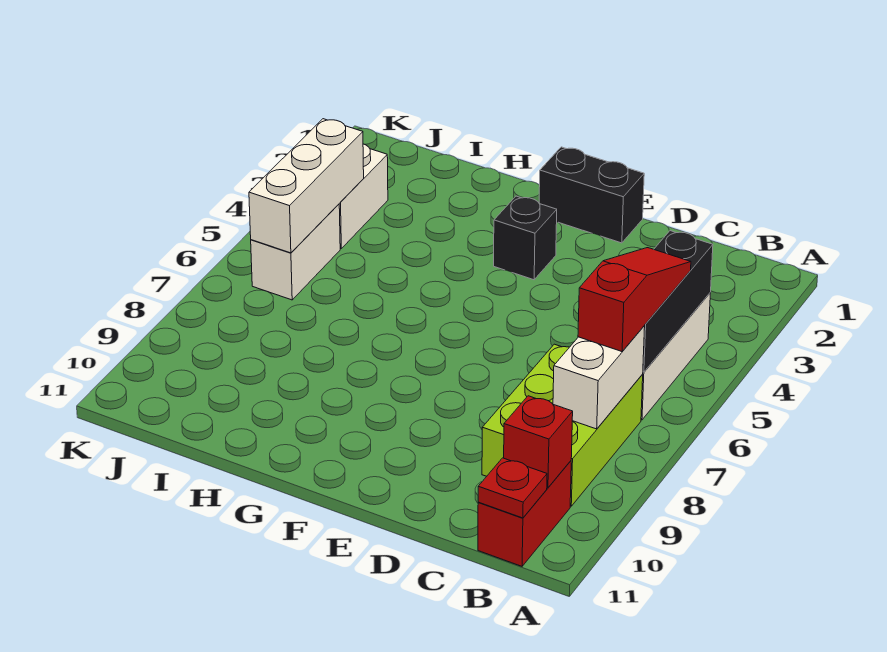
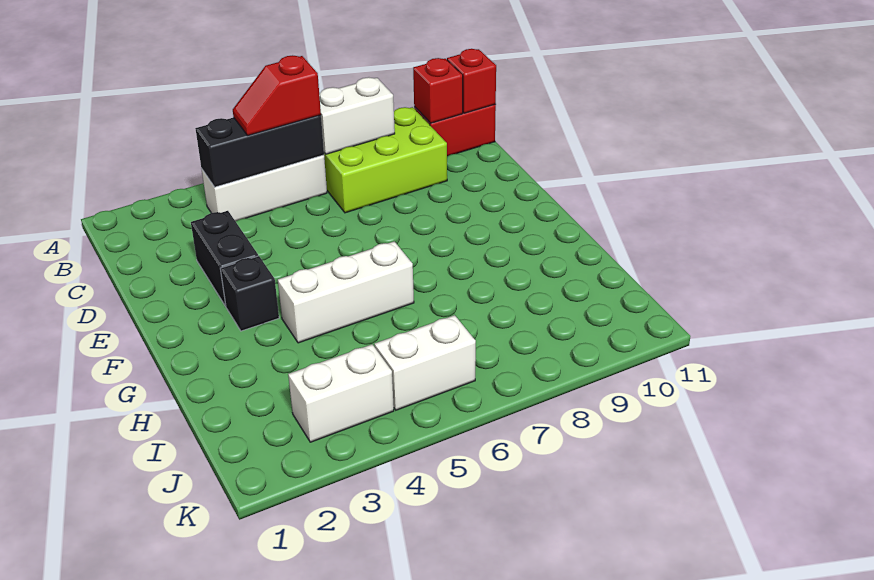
red slope B5:B7 level 3 top 7 -> red slope B5:B6 level 3 top 6
red plate B11 level 2 -> red brick B11 level 2
black brick E1:F1 level 1 -> black brick D3:E3 level 1
white brick J4:J6 level 2 -> white brick G4:G6 level 1

